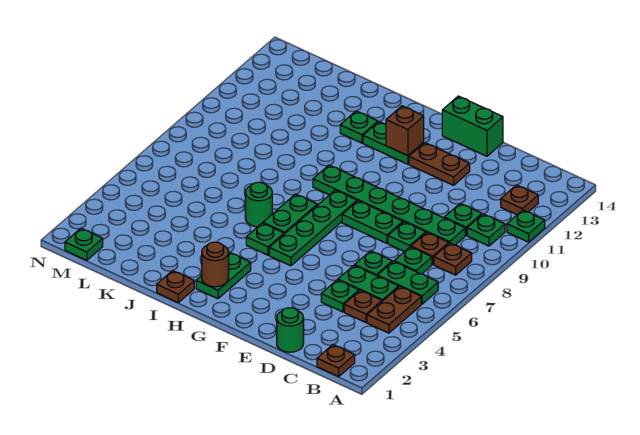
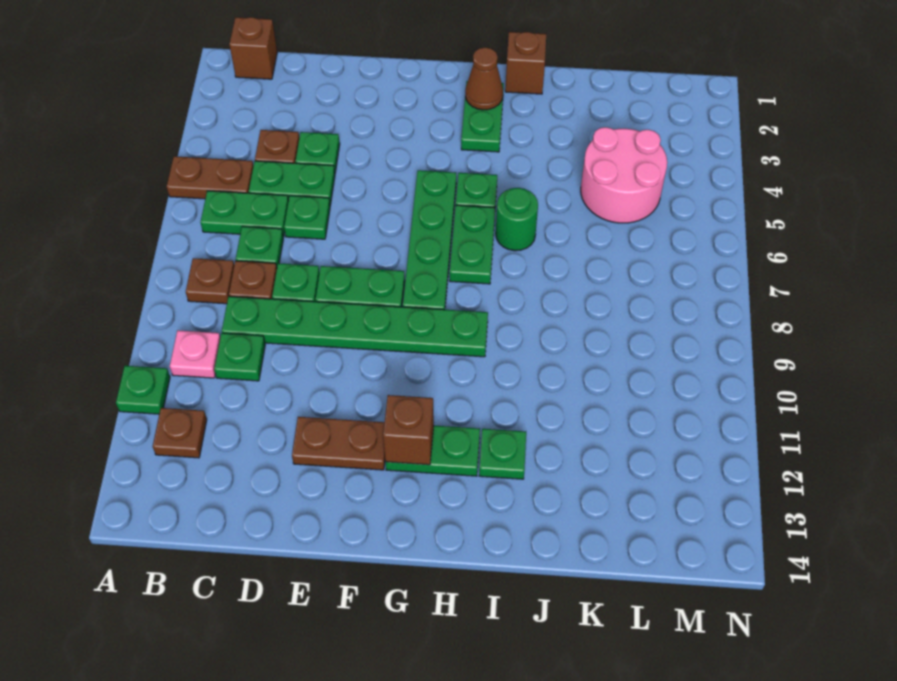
brown plate B1 level 1 -> brown brick B1 level 1
brown plate B4:B5 level 1 -> brown plate A5:B5 level 1
green plate B10 level 1 -> pink plate B10 level 1
green round brick D1 level 1 -> none
green brick E14:F14 level 1 -> none
brown round brick H2 level 2 -> brown cone H2 level 2
brown plate I1 level 1 -> brown brick I1 level 1
none -> pink round brick K4:L5 level 1
green plate M1 level 1 -> none

